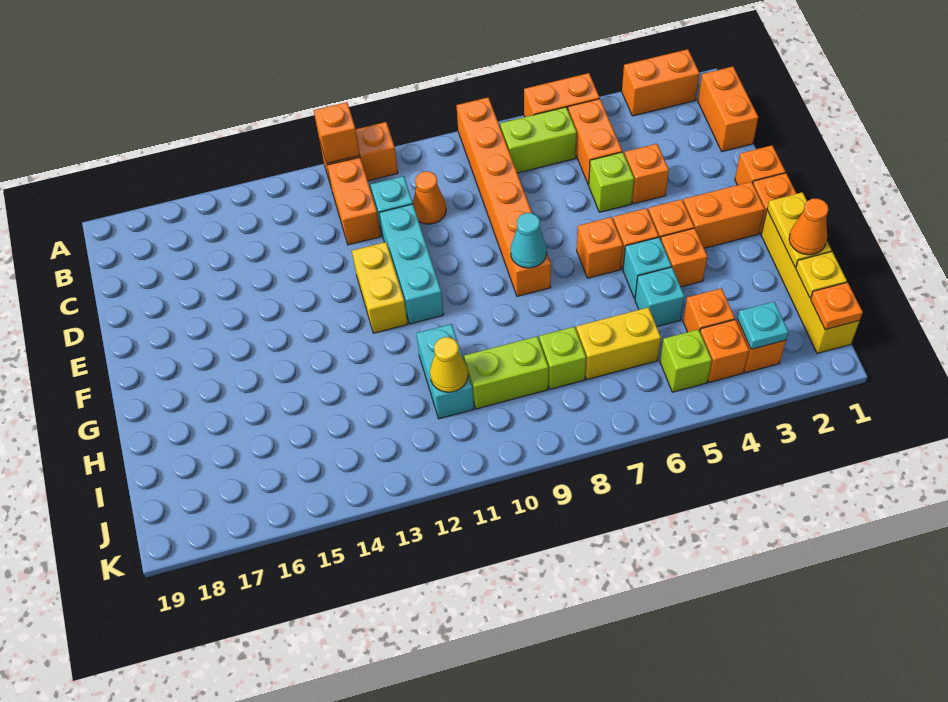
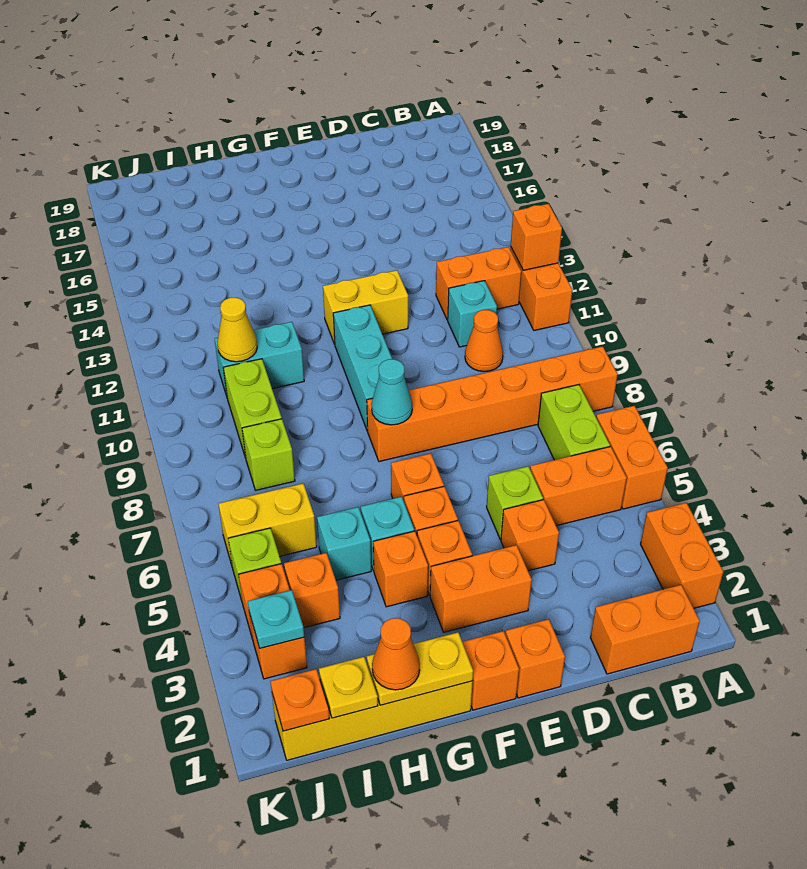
cyan brick D11:F11 level 1 -> cyan brick F9:F11 level 1
orange brick F2:F3 level 1 -> orange brick E3:F3 level 1
yellow brick I6:I7 level 1 -> yellow brick I6:J6 level 1

